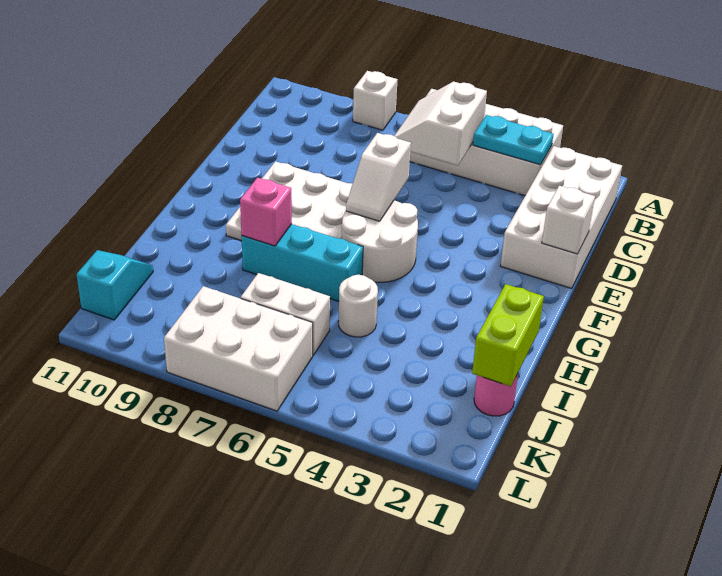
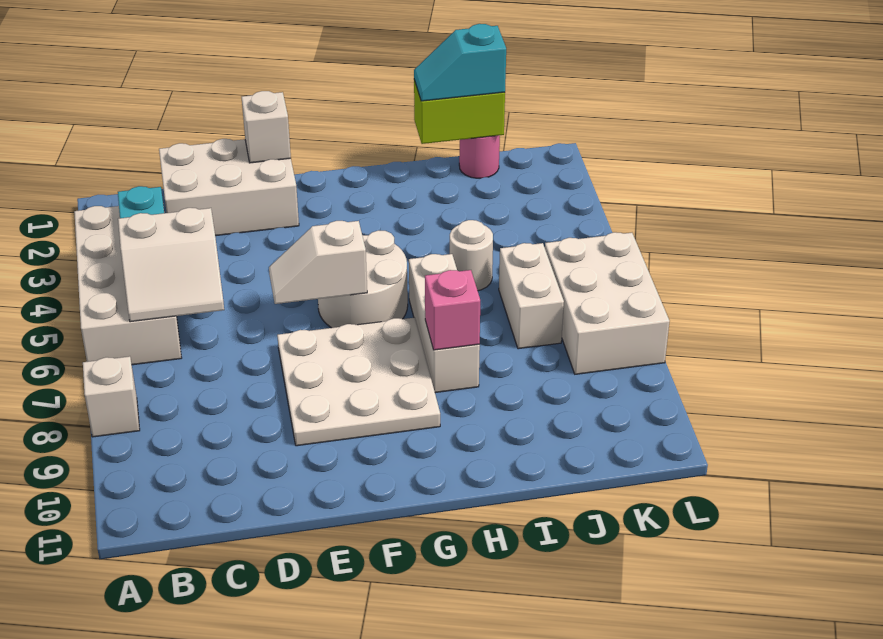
white brick B1:E2 level 1 -> white brick C1:E2 level 1
white slope E6:F6 level 2 top E -> white slope E6:F6 level 2 top F
cyan brick H6:H8 level 1 -> white brick H6:H8 level 1
cyan slope J11:K11 level 1 top K -> cyan slope I1:J1 level 3 top J

